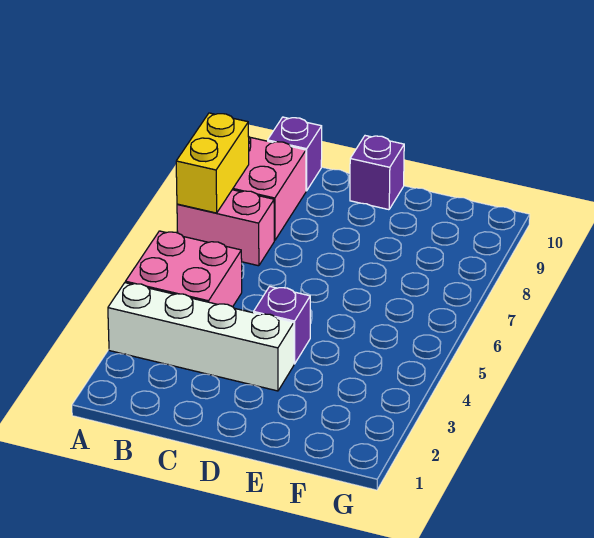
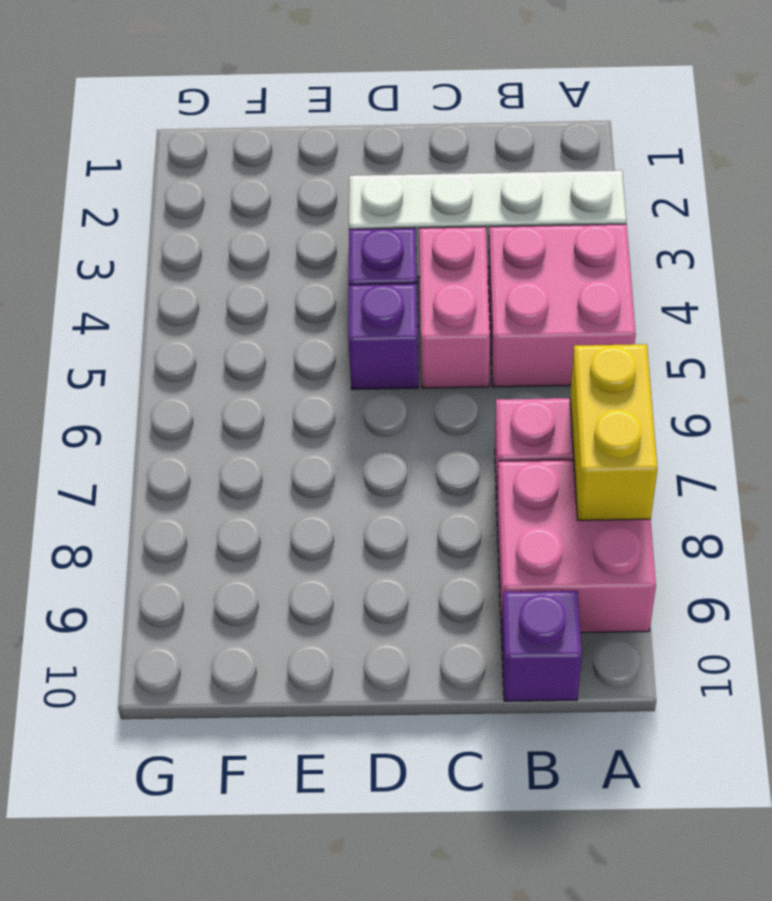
none -> pink brick C4:C5 level 1
purple brick D10 level 1 -> purple brick D5 level 1

